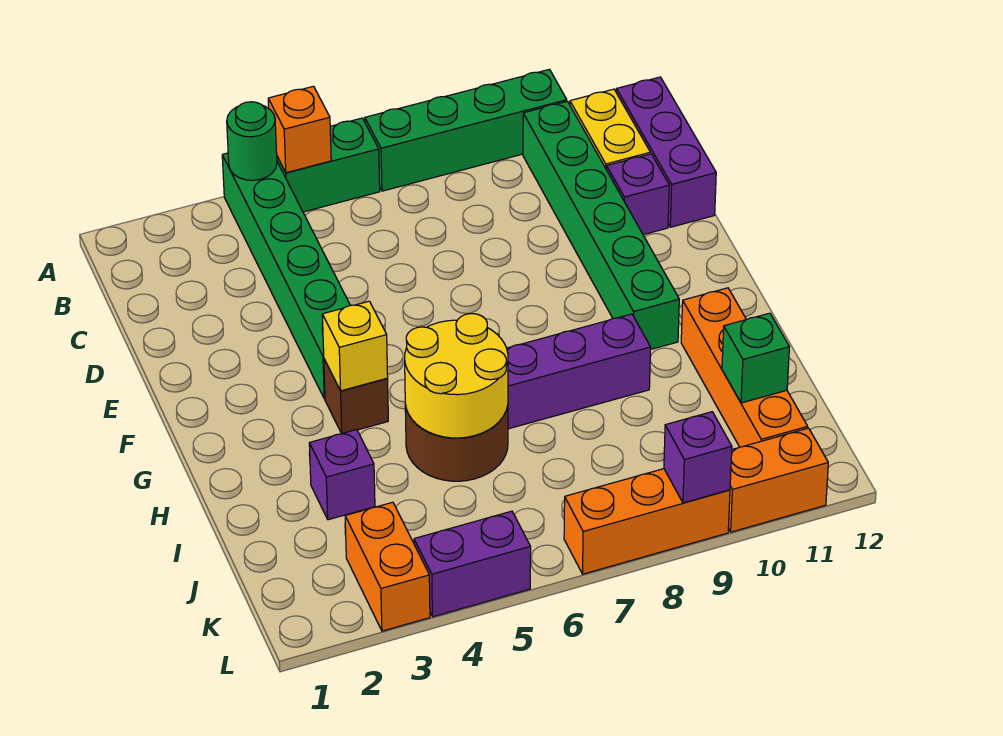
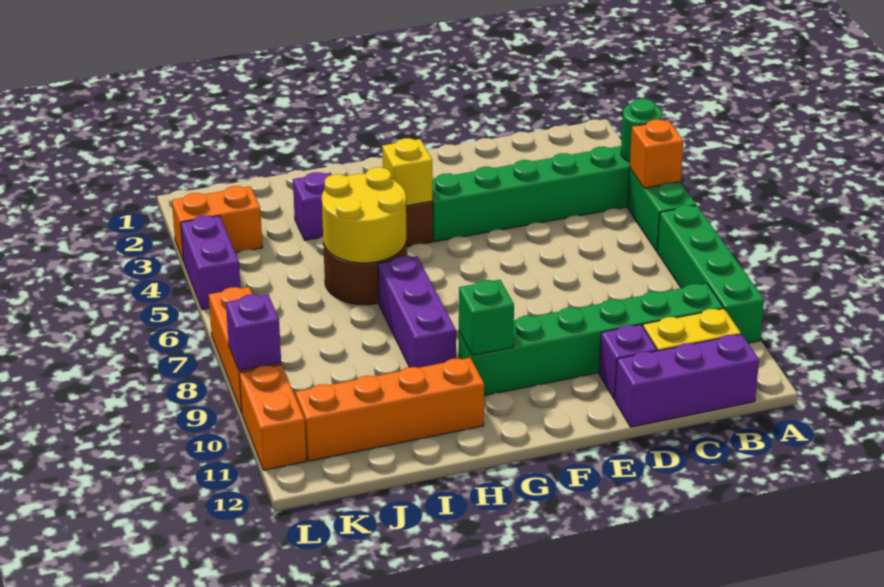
green brick J11 level 2 -> green brick G10 level 2

